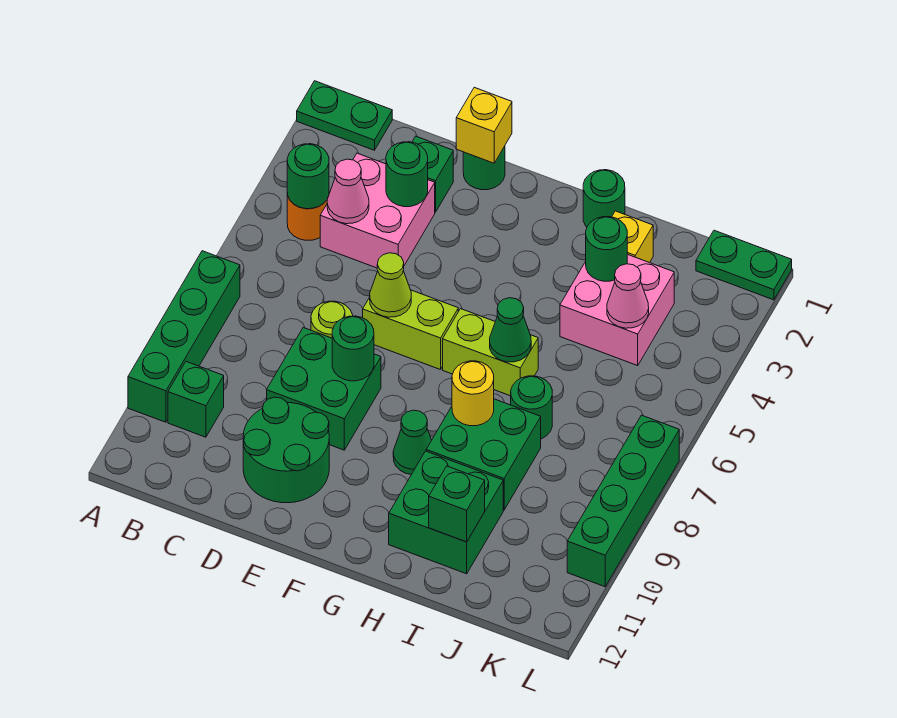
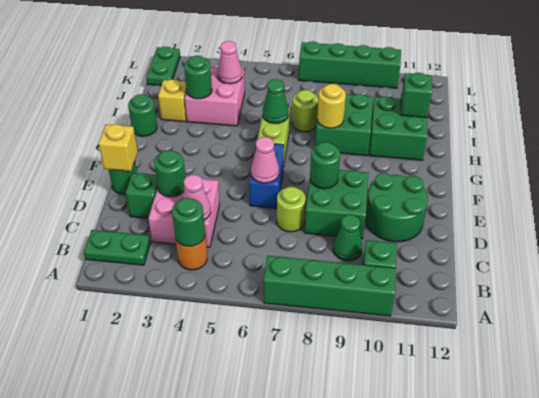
green plate A1:B1 level 1 -> green plate B1:B2 level 1
lime brick E6:F6 level 1 -> blue brick E6:F6 level 1
lime cone E6 level 2 -> pink cone E6 level 2
green cone G9 level 1 -> green cone C9 level 1
green round brick I7 level 1 -> lime round brick I7 level 1

